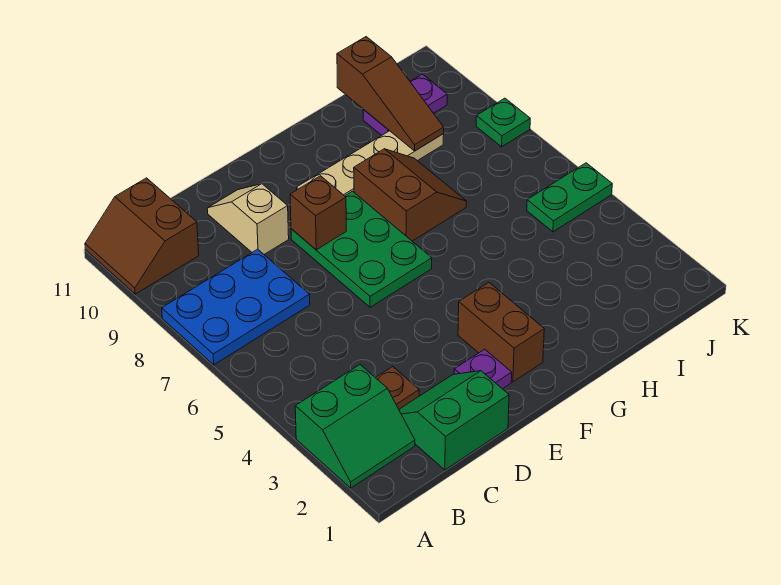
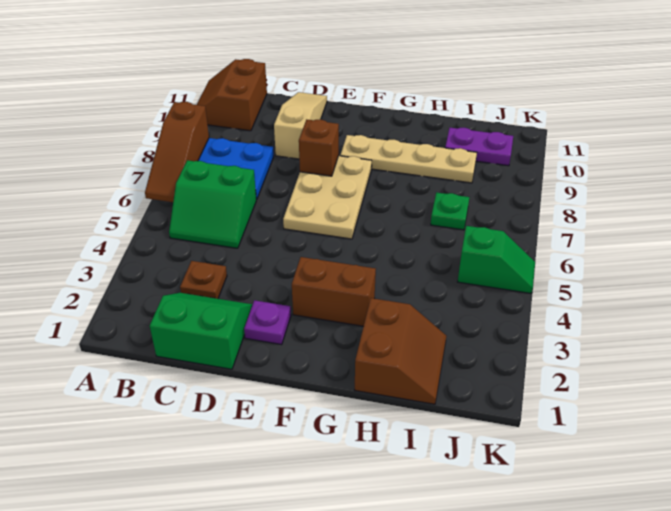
green slope A2:B3 level 1 top 3 -> green slope B5:C6 level 1 top 6
tan slope D9:D10 level 1 top 9 -> tan slope D9:D11 level 1 top 9
green plate E6:F8 level 1 -> tan plate E6:F8 level 1
brown brick F2:F3 level 1 -> brown brick F3:G3 level 1
brown slope G7:H8 level 1 top G -> brown slope H1:I2 level 1 top H
brown slope I9:I11 level 2 top 11 -> brown slope A6:A8 level 2 top 8
green plate J5:K5 level 1 -> green slope J5:K5 level 1 top J
green plate K8 level 1 -> green plate I7 level 1

